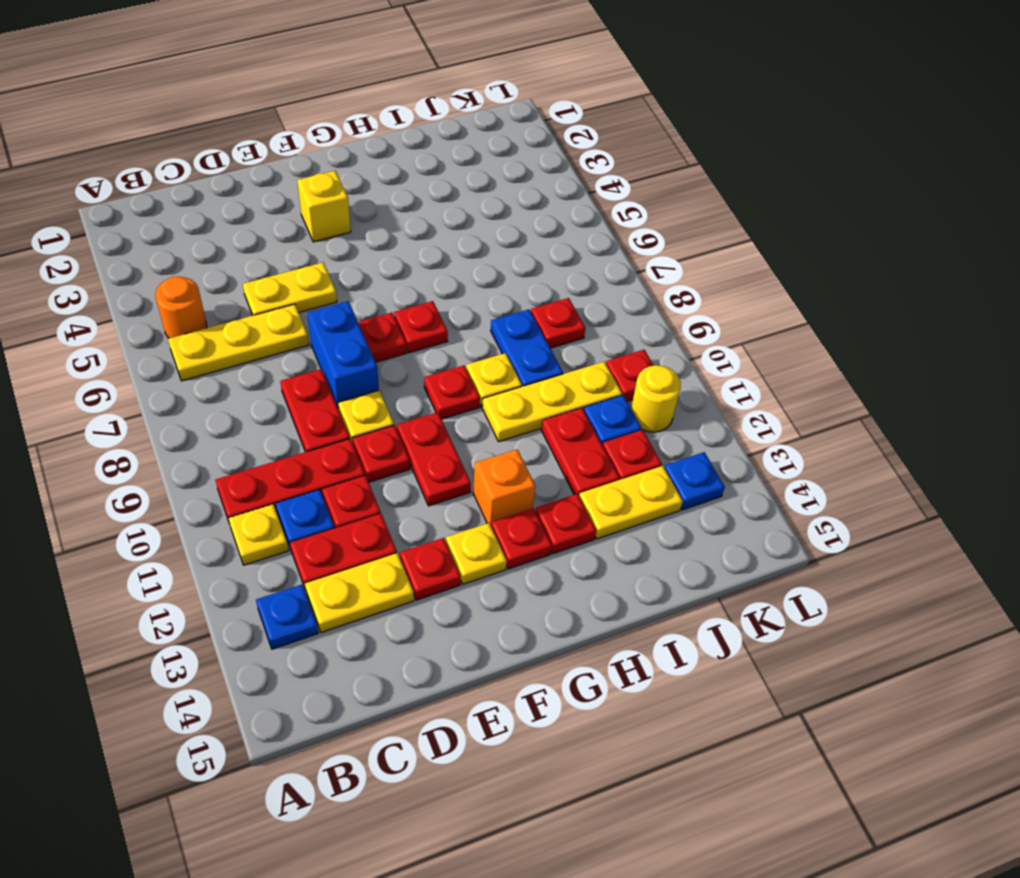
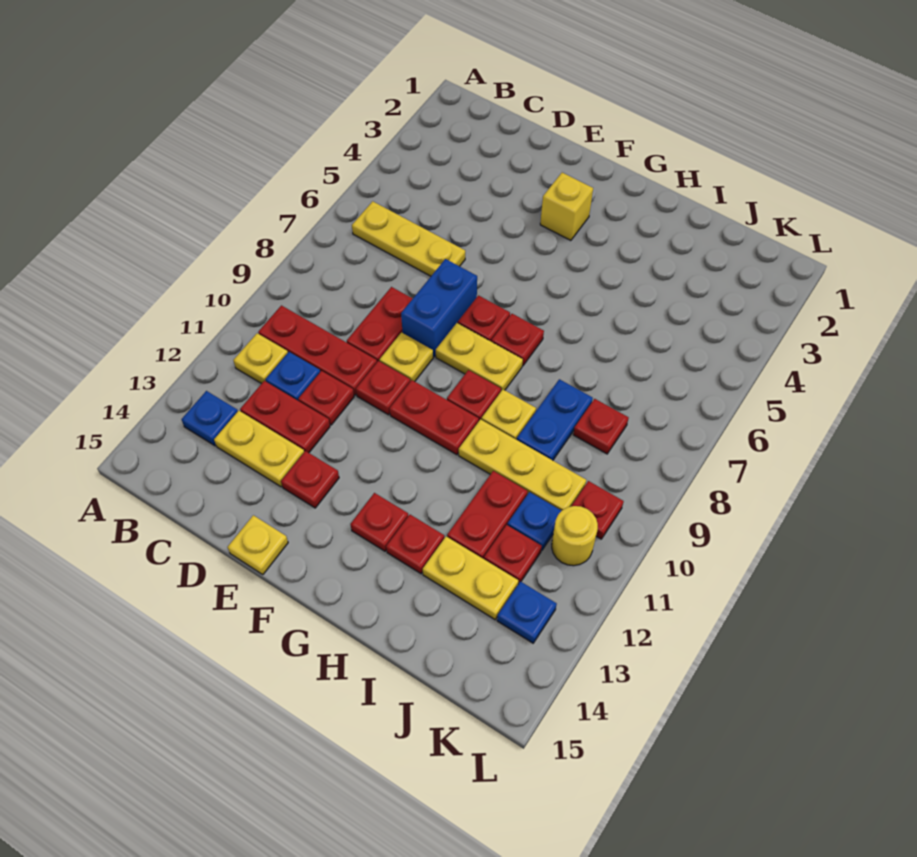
orange round brick B5 level 1 -> none
yellow plate D5:E5 level 1 -> yellow plate F8:G8 level 1
red plate F10:F11 level 1 -> red plate F10:G10 level 1
yellow plate F13 level 1 -> yellow plate E15 level 1
orange brick G12 level 1 -> none

